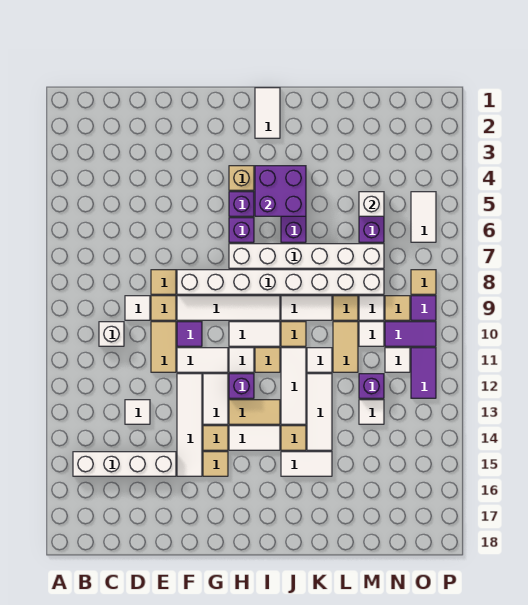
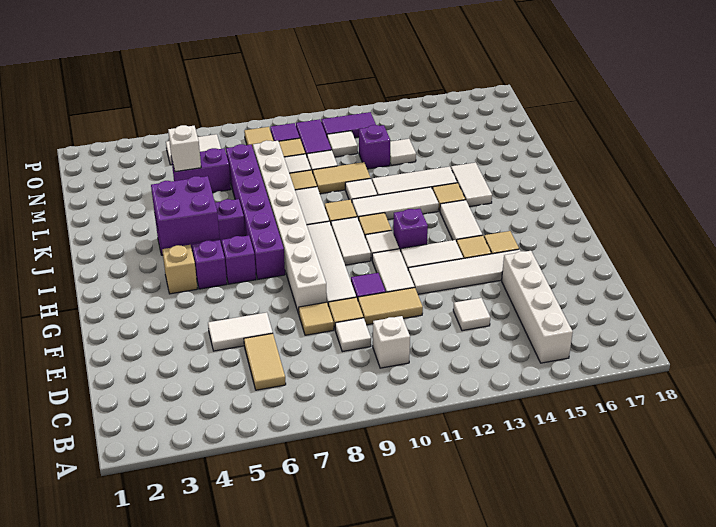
white brick H7:M7 level 1 -> purple brick H7:M7 level 1
tan tile H13:I13 level 1 -> tan tile C6:D6 level 1
white tile I1:I2 level 1 -> white tile E5:E6 level 1

